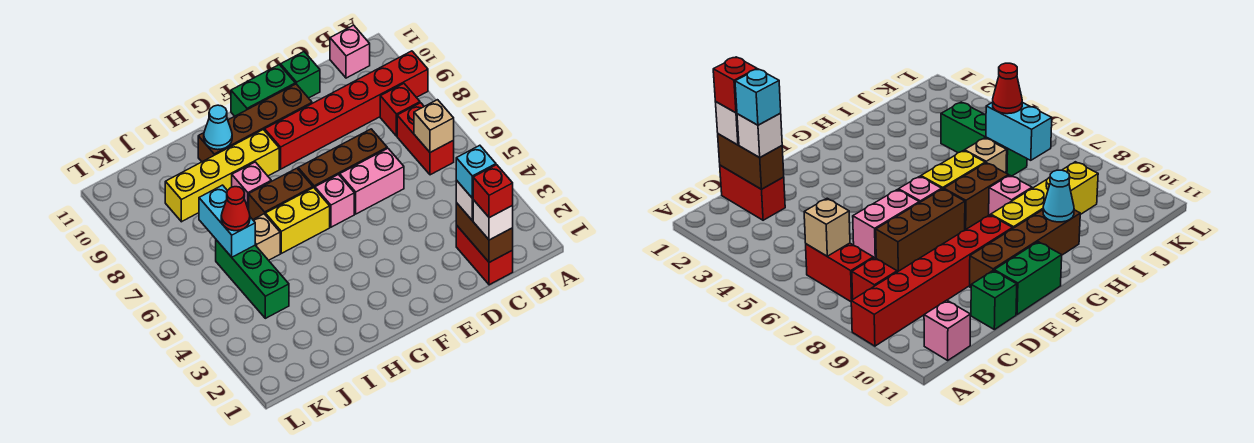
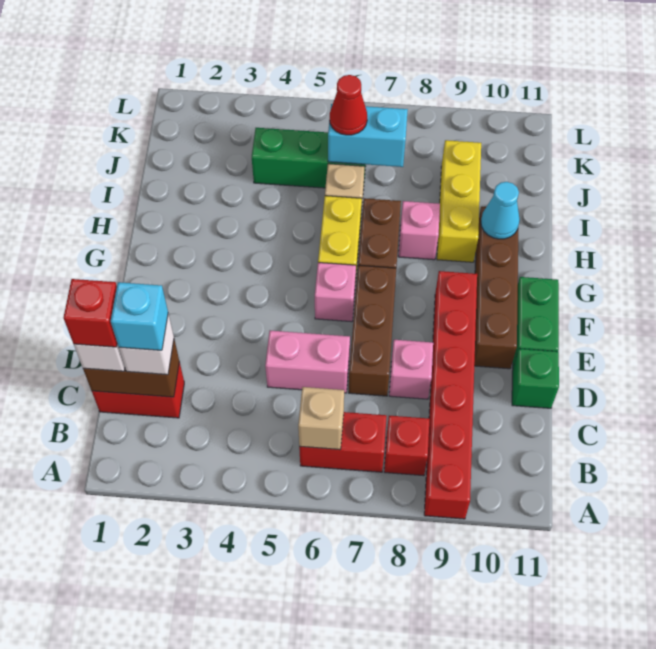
pink brick B11 level 1 -> pink brick D8 level 1
pink brick D6:E6 level 1 -> pink brick D5:D6 level 1
yellow brick G9:J9 level 1 -> yellow brick H9:J9 level 1

